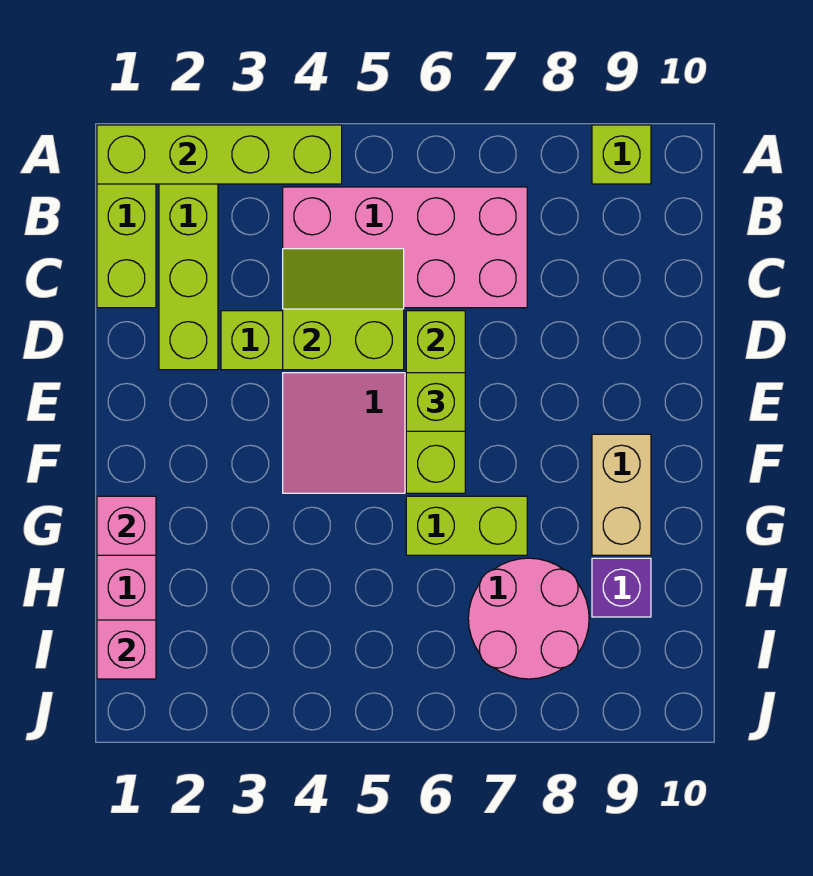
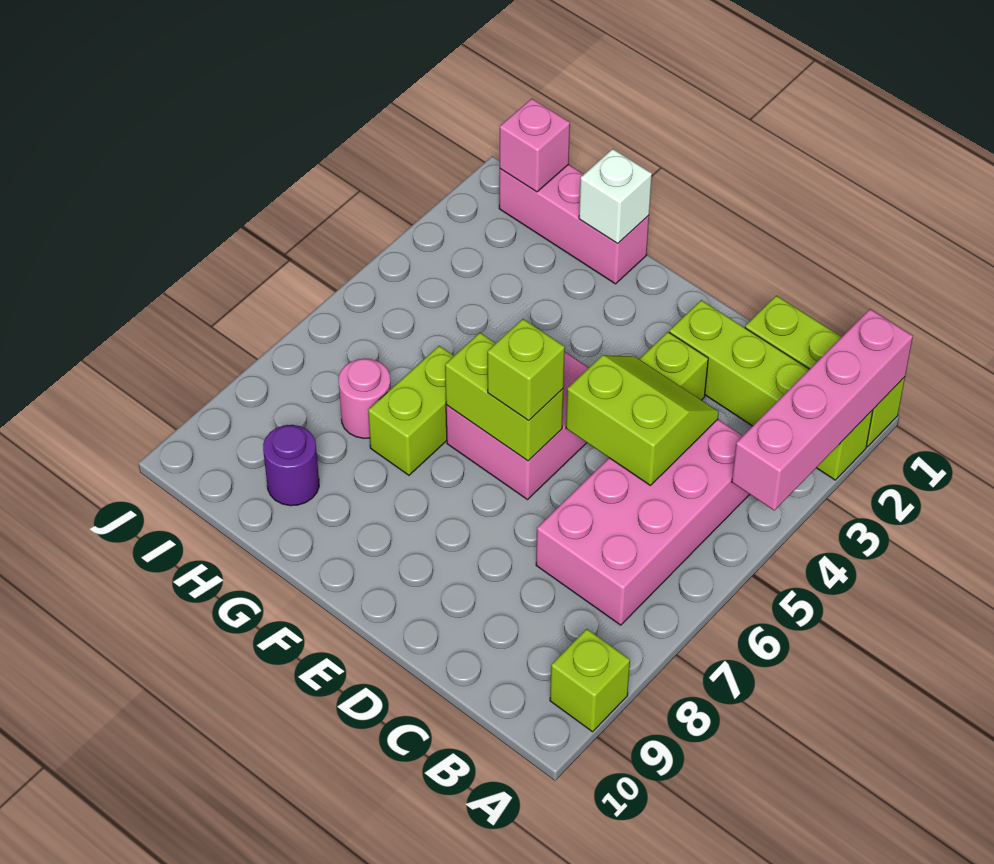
lime brick A1:A4 level 2 -> pink brick A1:A4 level 2
lime slope C4:D5 level 2 top D -> lime slope C4:D5 level 2 top 5
lime brick D6:F6 level 2 -> lime brick E6:F6 level 2
tan brick F9:G9 level 1 -> none
pink brick G1 level 2 -> white brick G1 level 2
pink round brick H7:I8 level 1 -> pink round brick H7 level 1
purple brick H9 level 1 -> purple round brick H9 level 1

